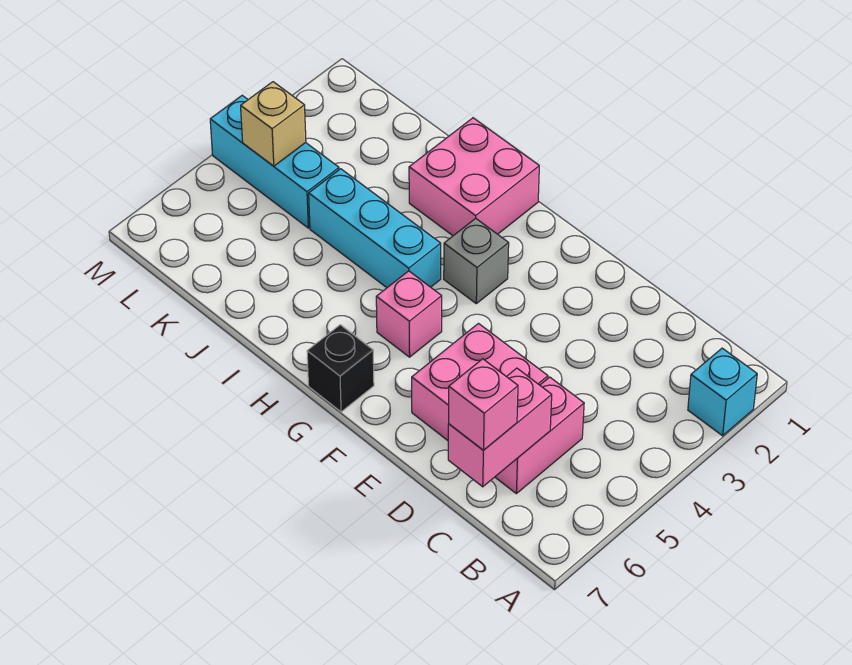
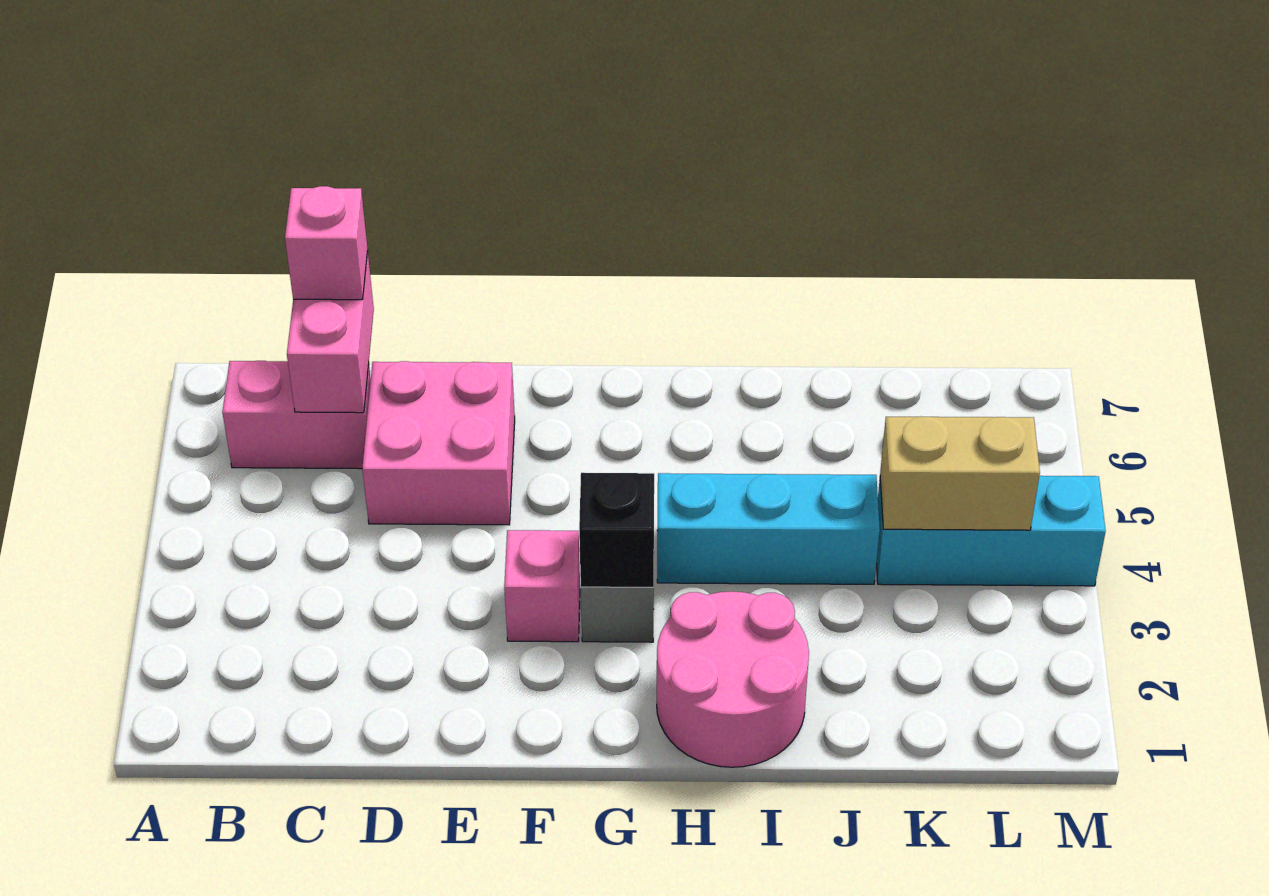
cyan brick A2 level 1 -> none
pink brick C5:C6 level 1 -> pink brick B6:C6 level 1
pink brick G5 level 1 -> pink brick F3 level 1
black brick G7 level 1 -> black brick G3 level 2
pink brick H1:I2 level 1 -> pink round brick H1:I2 level 1
tan brick L4 level 2 -> tan brick K4:L4 level 2

